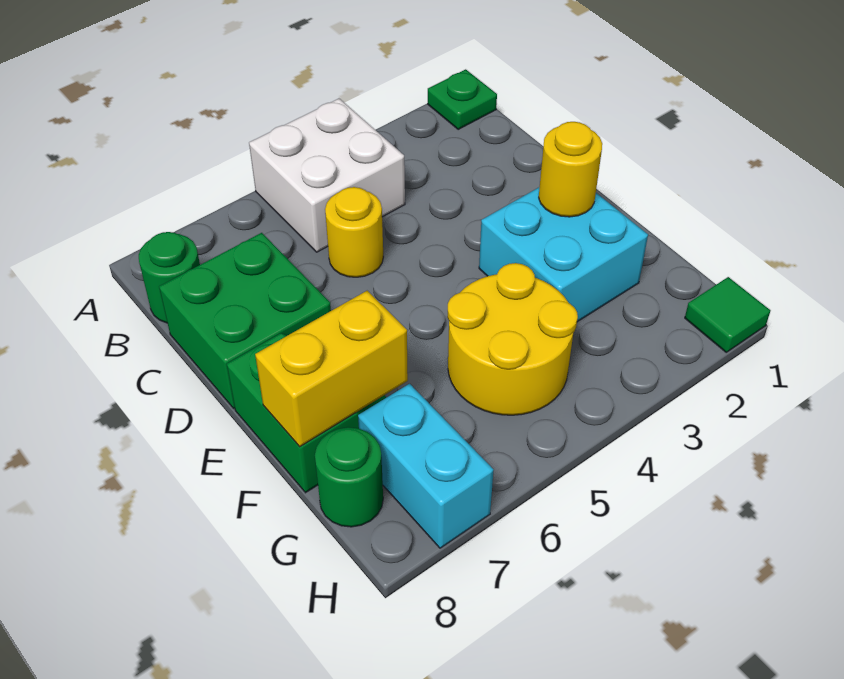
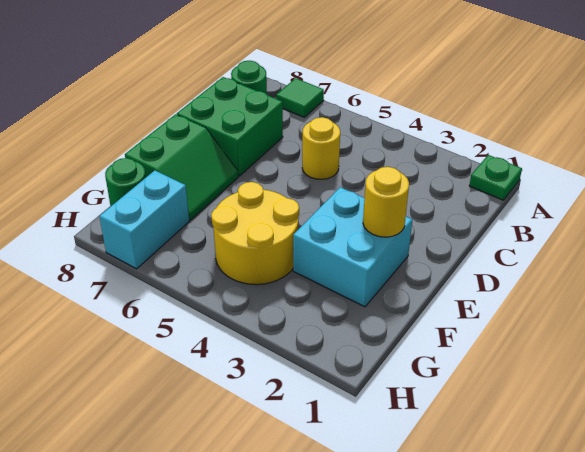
white brick A4:B5 level 1 -> none
yellow brick F7:F8 level 2 -> none
green tile H1 level 1 -> green tile A7 level 1

